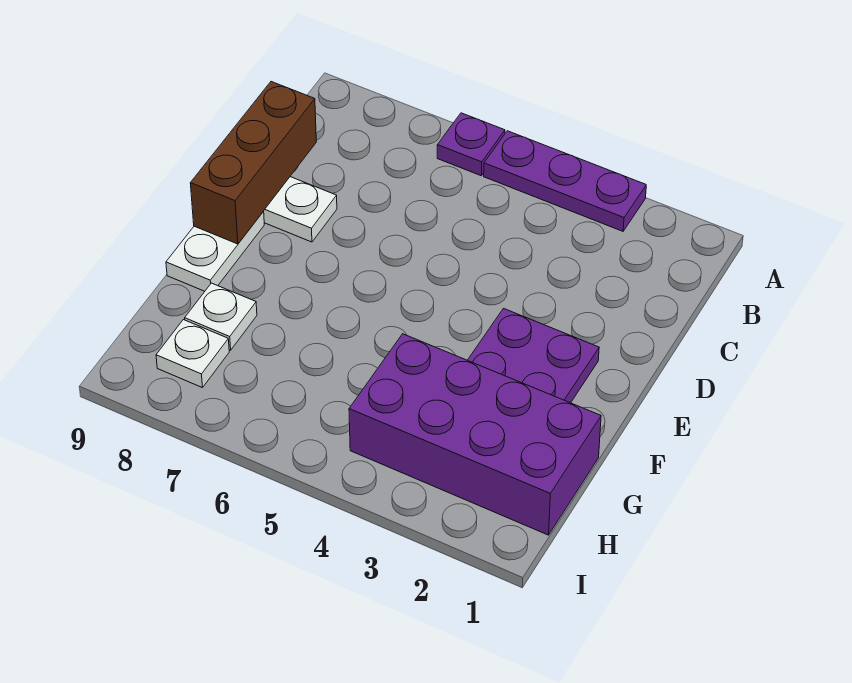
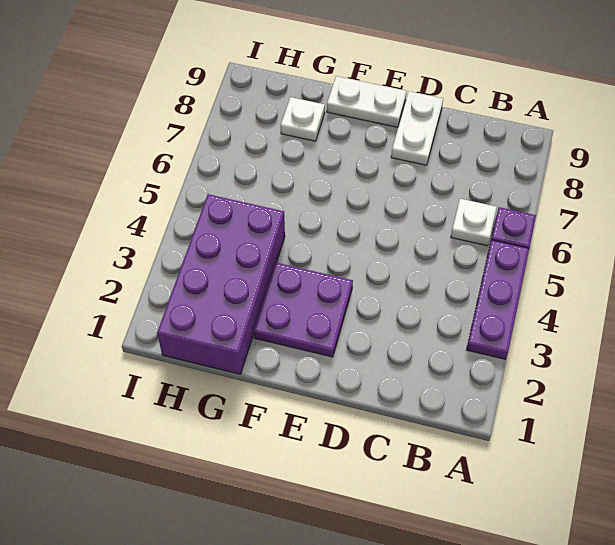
brown brick C9:E9 level 2 -> none
white plate H8 level 1 -> white plate B6 level 1

